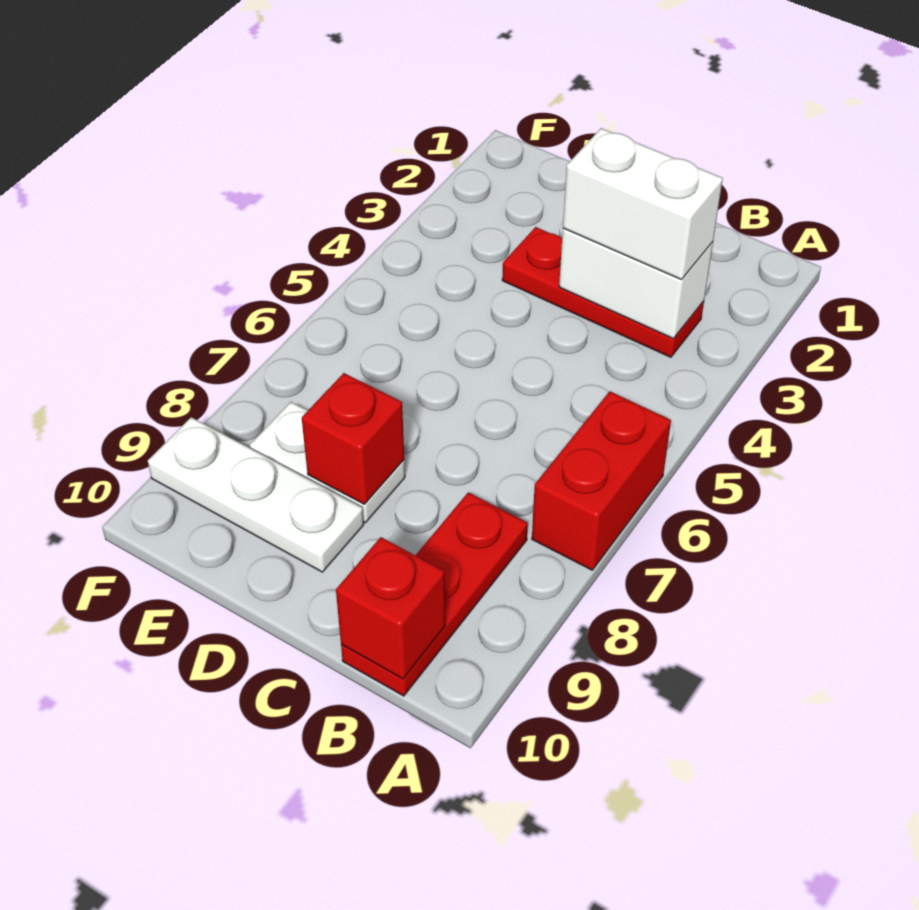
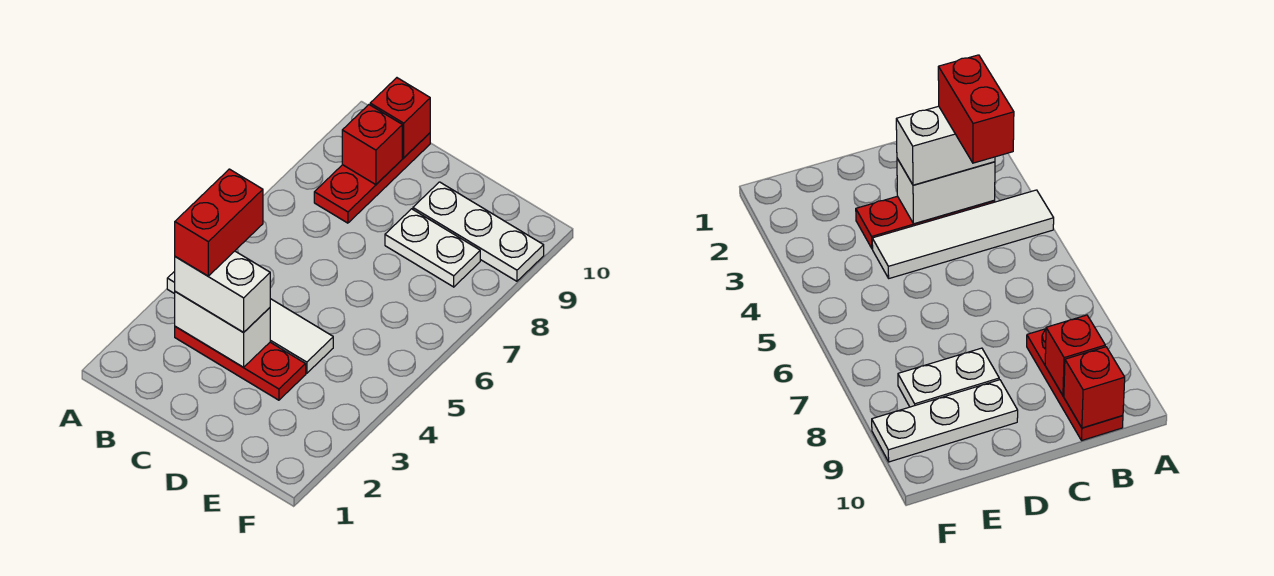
none -> white tile A4:D4 level 1
red brick A6:A7 level 1 -> red brick B3:B4 level 4
red brick D8 level 2 -> red brick B9 level 2

